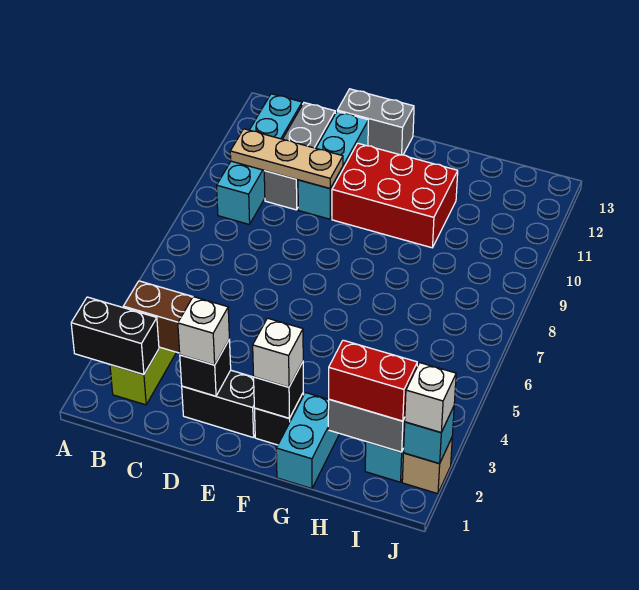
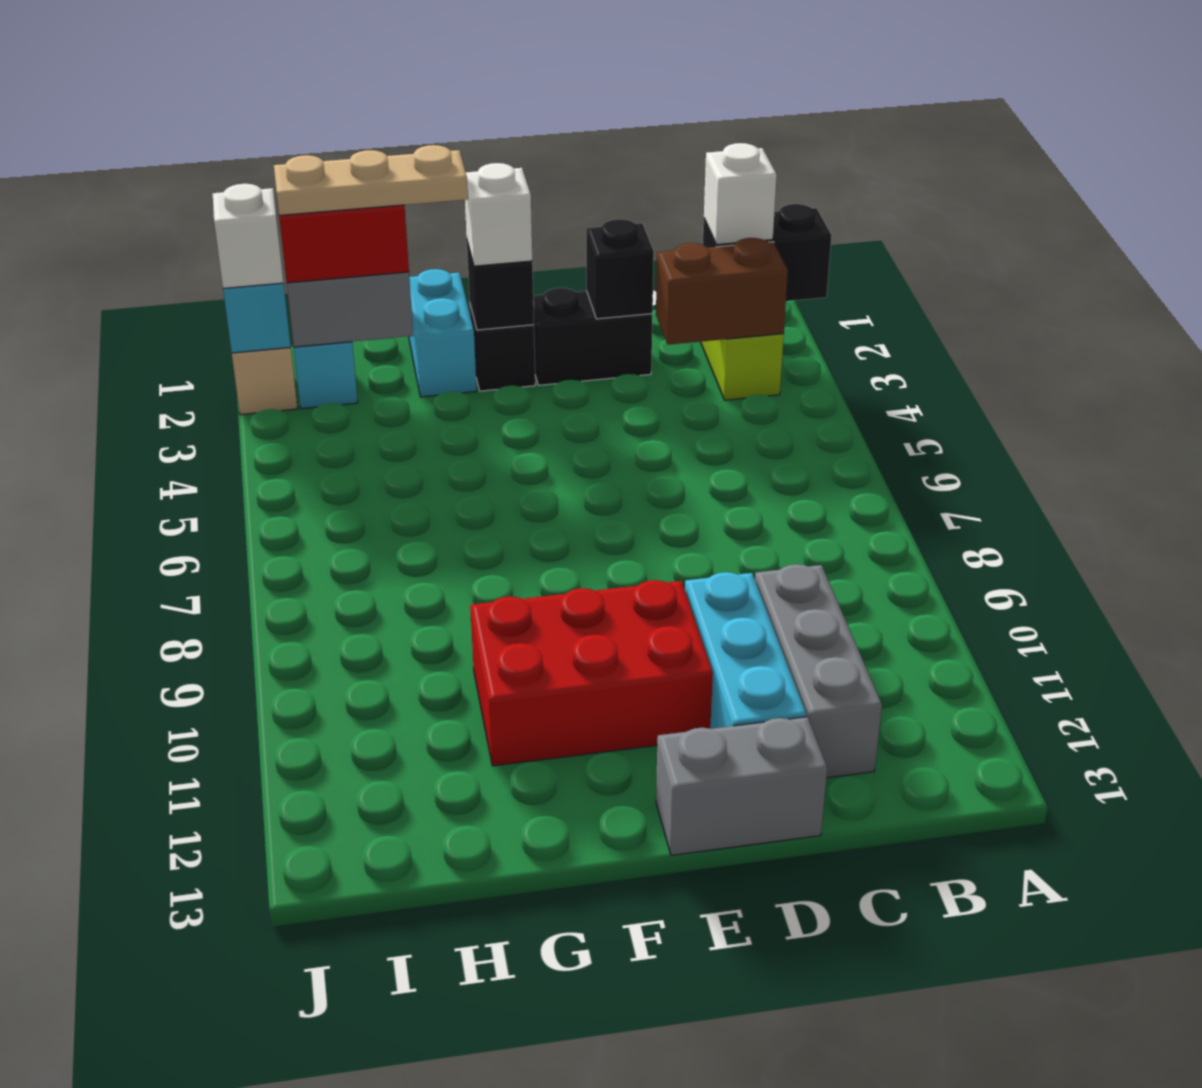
cyan brick B9:B12 level 1 -> none
tan plate B10:D10 level 2 -> tan plate G2:I2 level 4
white brick D2 level 3 -> white brick B2 level 3

